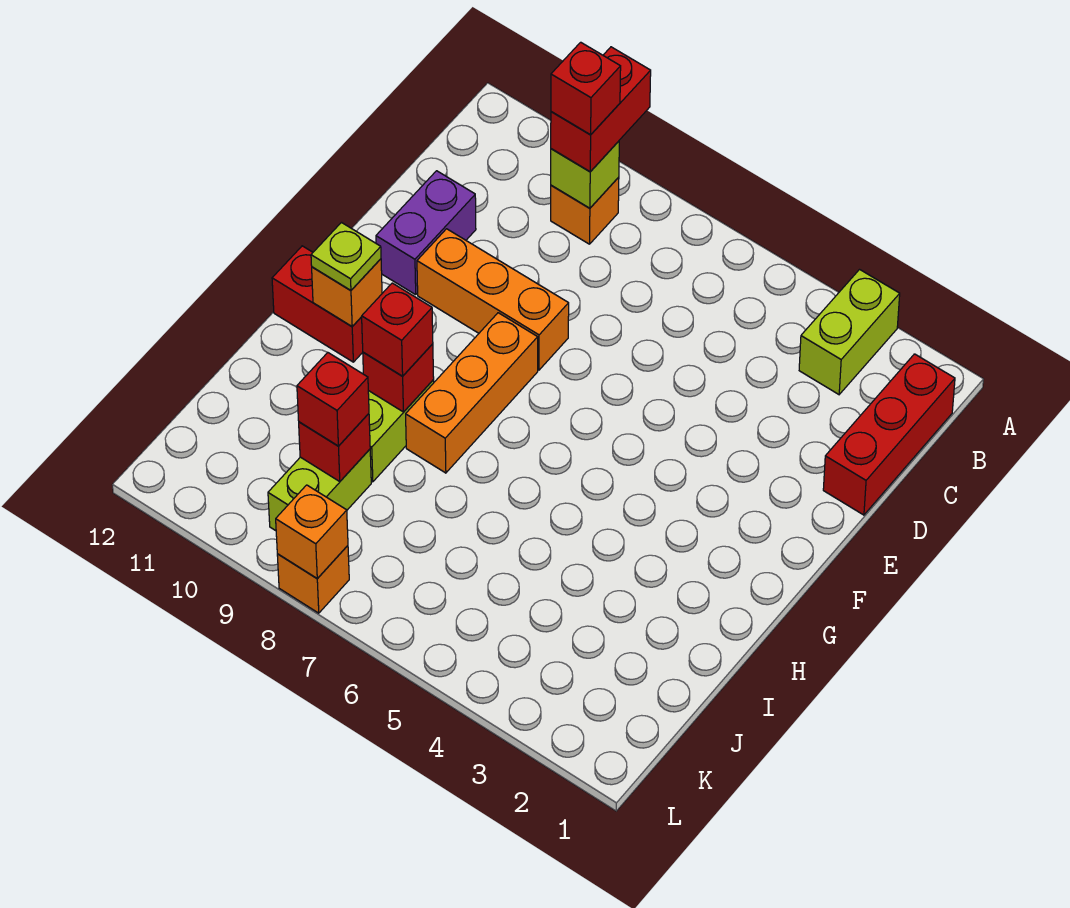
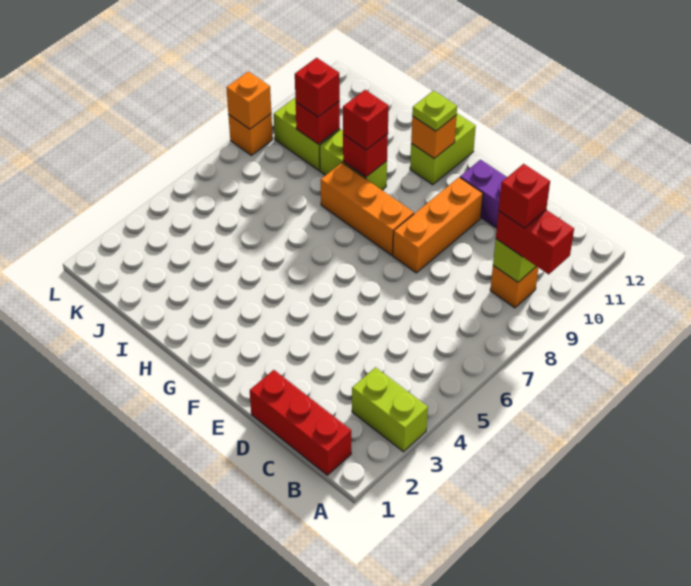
red brick G11:G12 level 1 -> lime brick G11:G12 level 1

